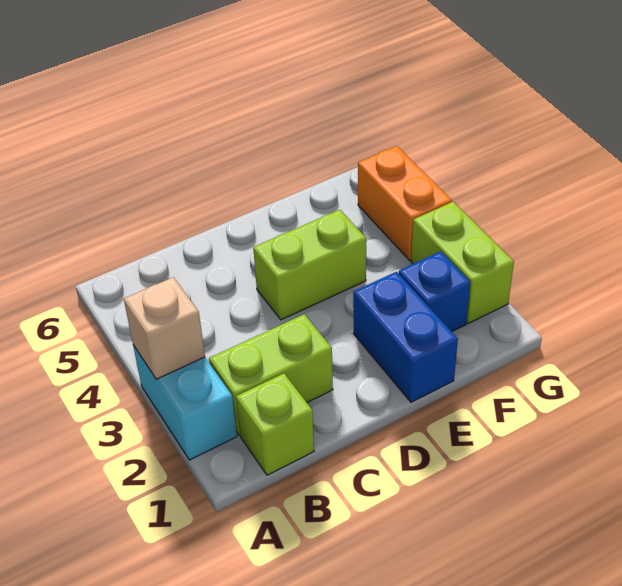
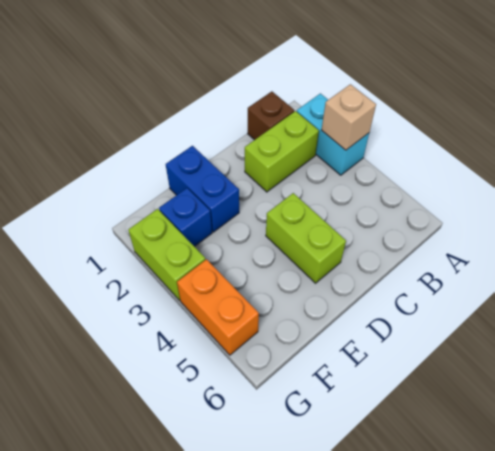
lime brick B1 level 1 -> brown brick B1 level 1
lime brick D4:E4 level 1 -> lime brick D4:D5 level 1

